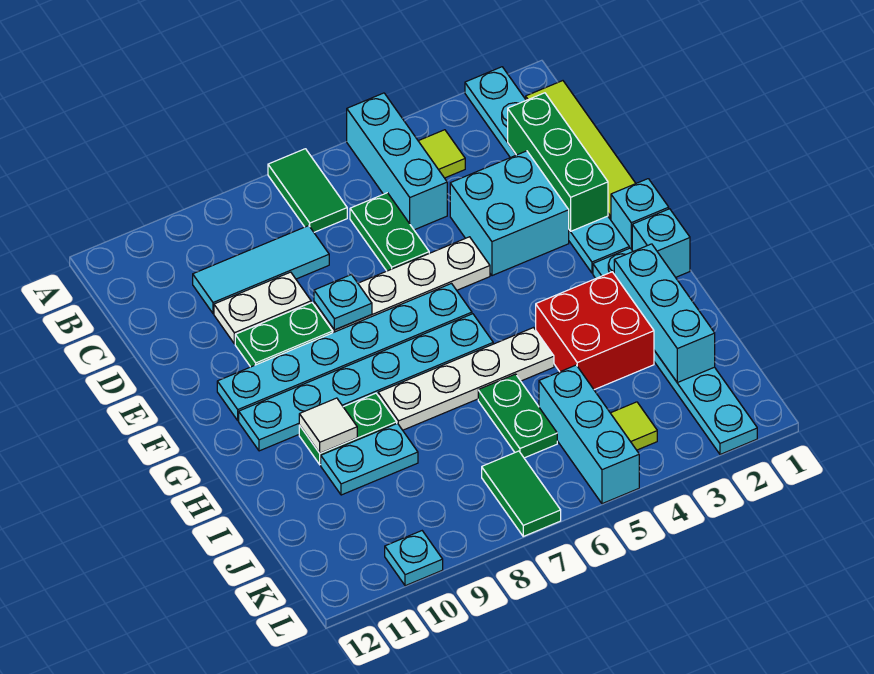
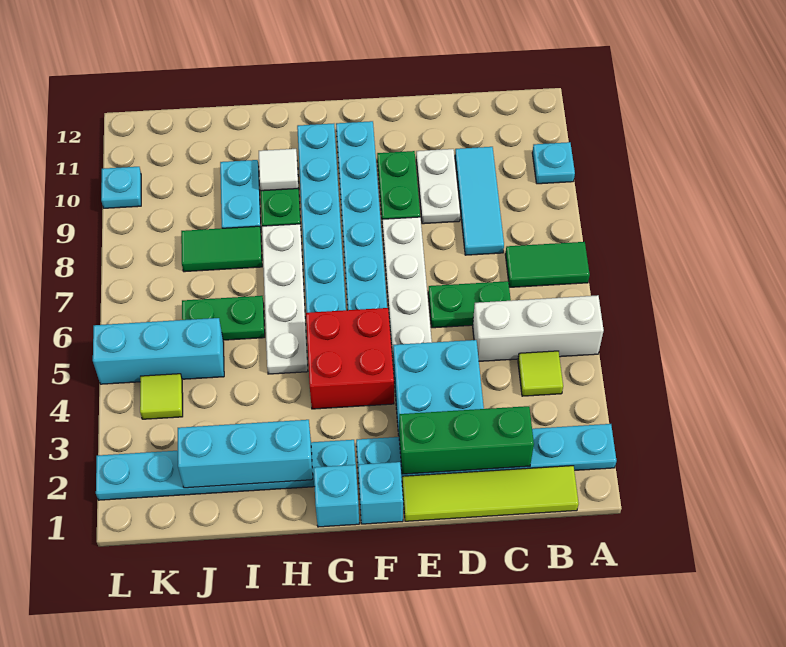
cyan brick A5:C5 level 1 -> white brick A5:C5 level 1
cyan plate E8 level 2 -> cyan plate A10 level 1
red brick H3:I4 level 1 -> red brick F4:G5 level 1
green tile K7:L7 level 1 -> green tile I8:J8 level 1

